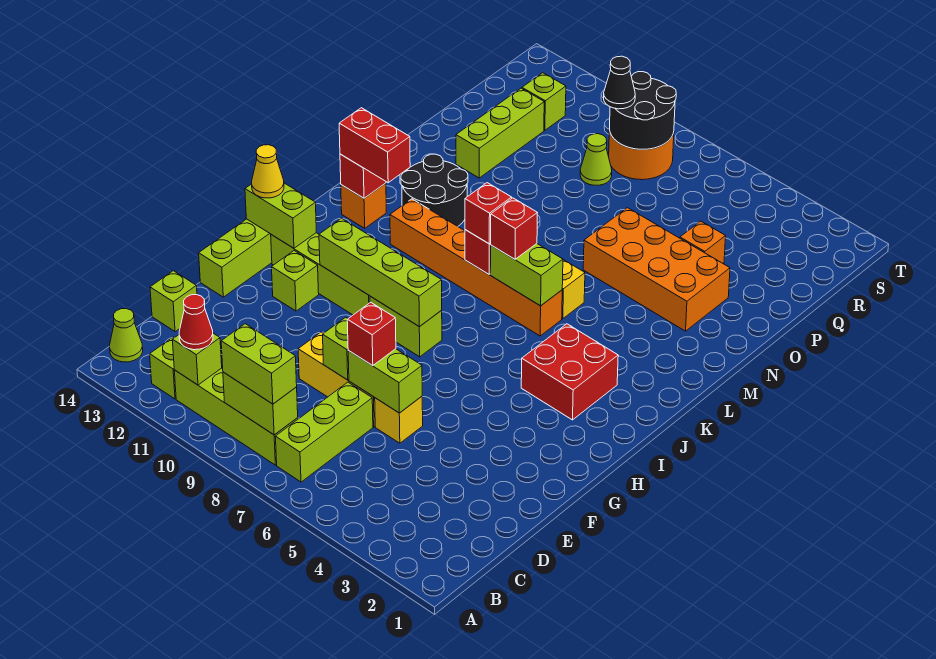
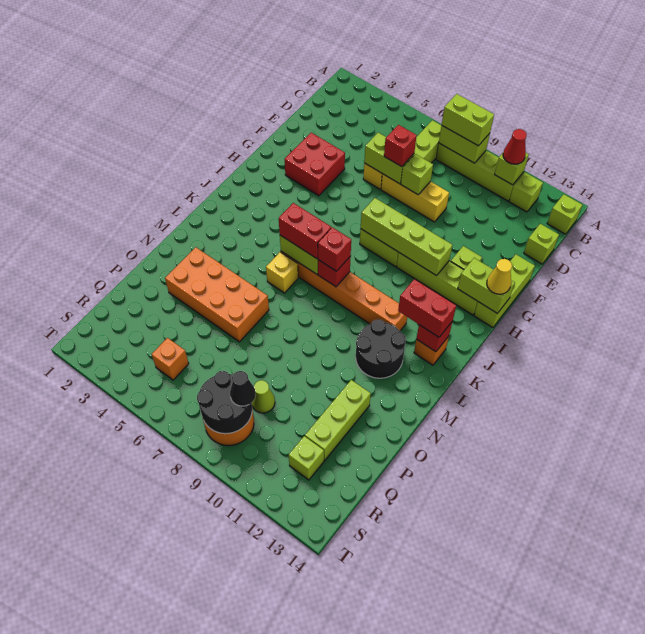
lime cone B14 level 1 -> lime brick B14 level 1
red brick I3:J4 level 1 -> red brick F3:G4 level 1
red brick K7 level 3 -> red brick K6:K7 level 3
orange brick P4 level 1 -> orange brick R5 level 1

